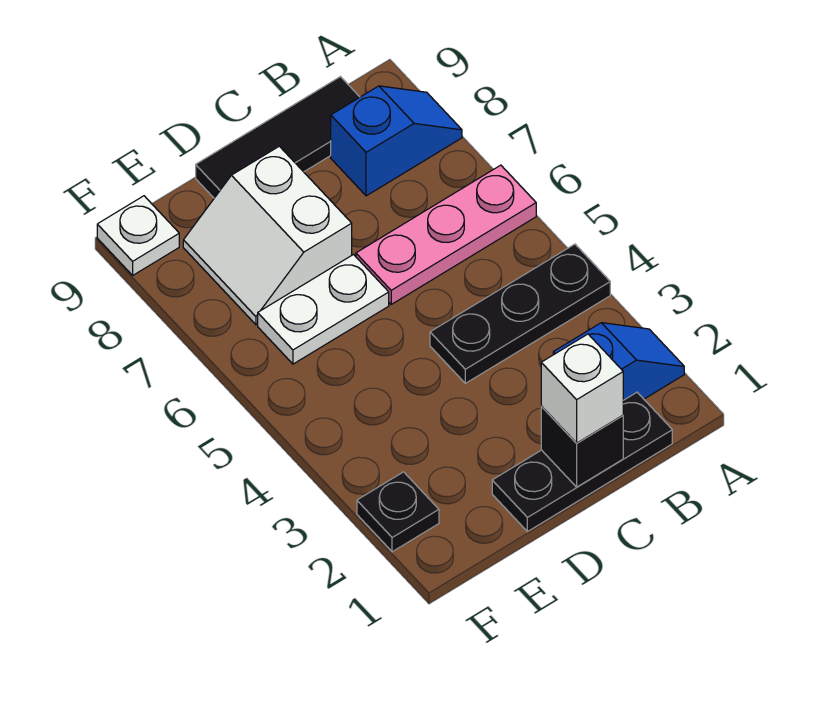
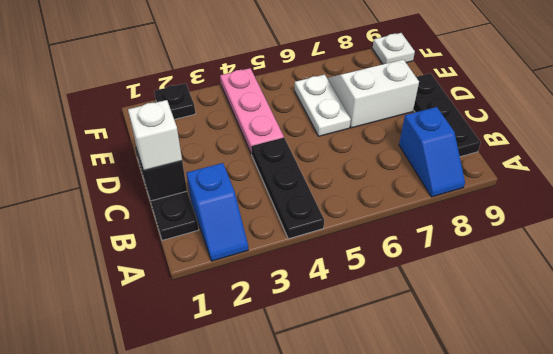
pink plate A6:C6 level 1 -> pink plate D4:F4 level 1
black tile B9:D9 level 1 -> black plate B9:D9 level 1

